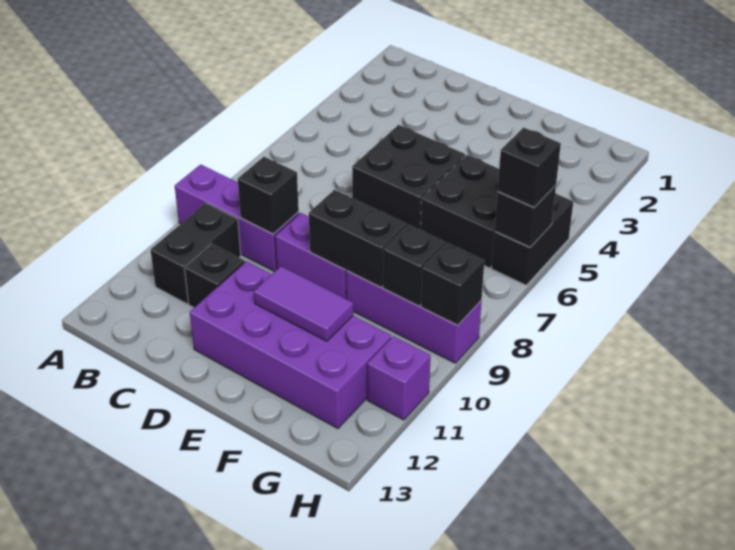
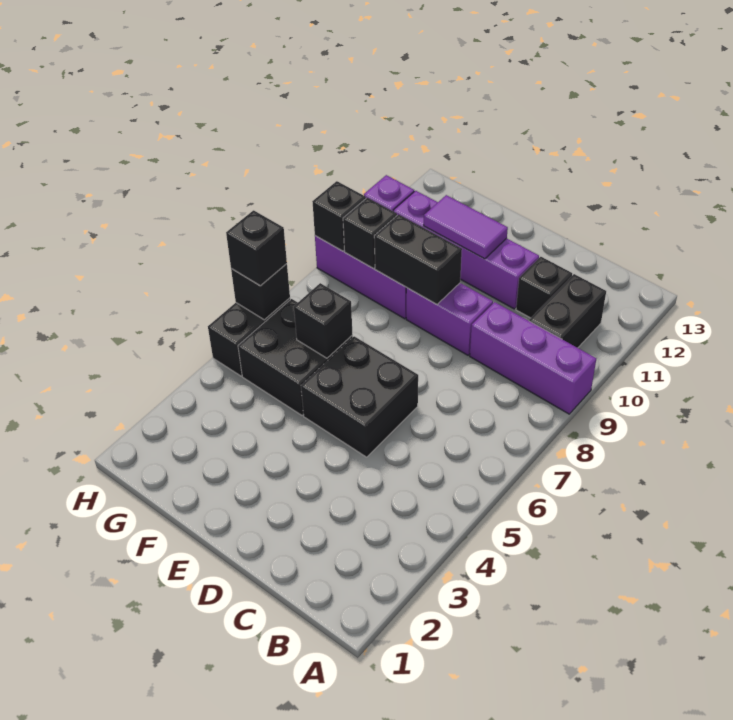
black brick C9 level 2 -> black brick F6 level 2
purple brick D11:G12 level 1 -> purple brick D11:G11 level 1

